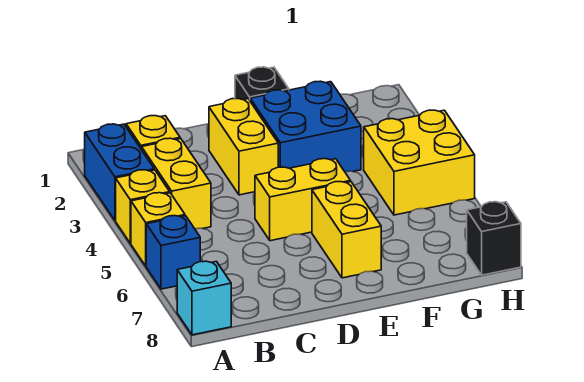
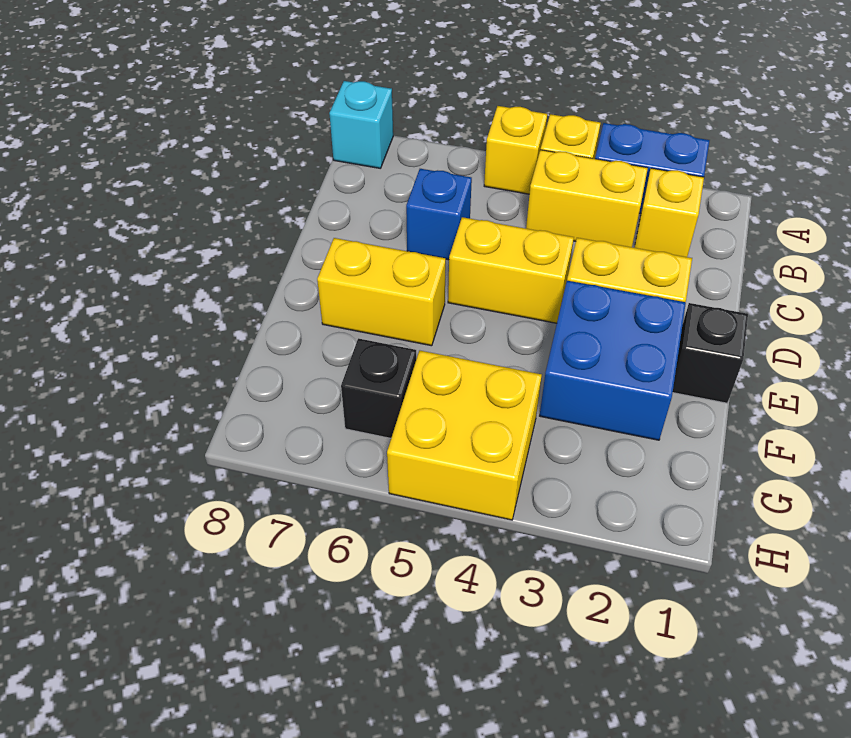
blue brick A6 level 1 -> blue brick C6 level 1
yellow brick D5:E5 level 1 -> yellow brick D4:D5 level 1
black brick H8 level 1 -> black brick G6 level 1

